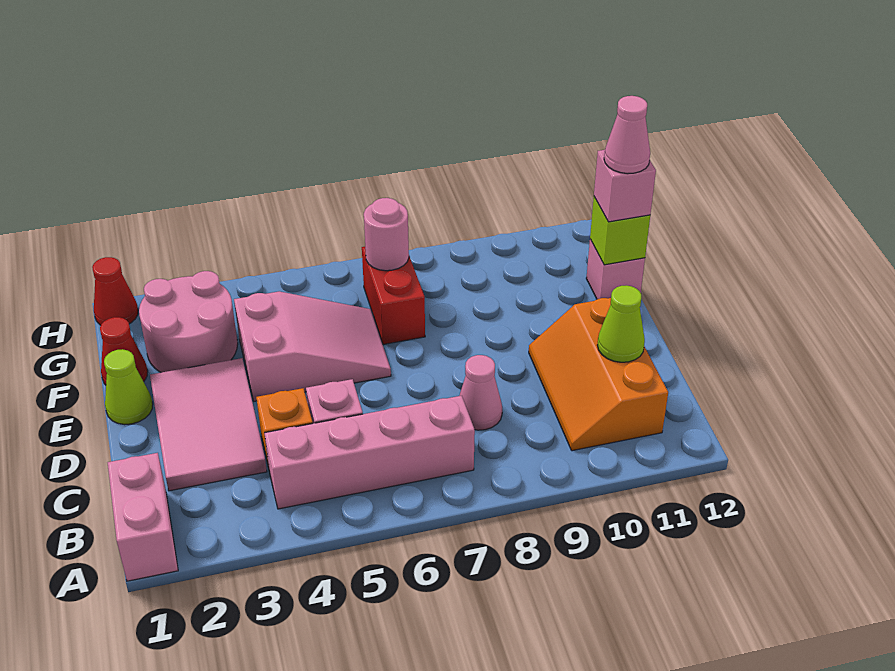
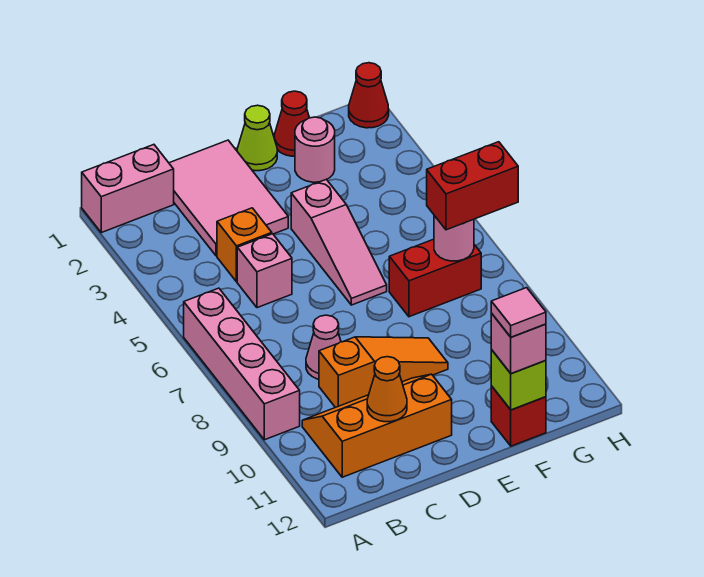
pink brick B4:B7 level 1 -> pink brick A6:A9 level 1
pink tile C2:E3 level 1 -> pink tile C1:D3 level 1
none -> orange slope C9:E9 level 1 top C
lime cone C11 level 2 -> orange cone C11 level 2
pink slope E4:F6 level 1 top 4 -> pink slope E4:E6 level 1 top 4
pink round brick F2:G3 level 1 -> pink round brick F2 level 1
pink brick F12 level 1 -> red brick F12 level 1
pink cone F12 level 4 -> pink tile F12 level 4
none -> red brick G7:H7 level 3

